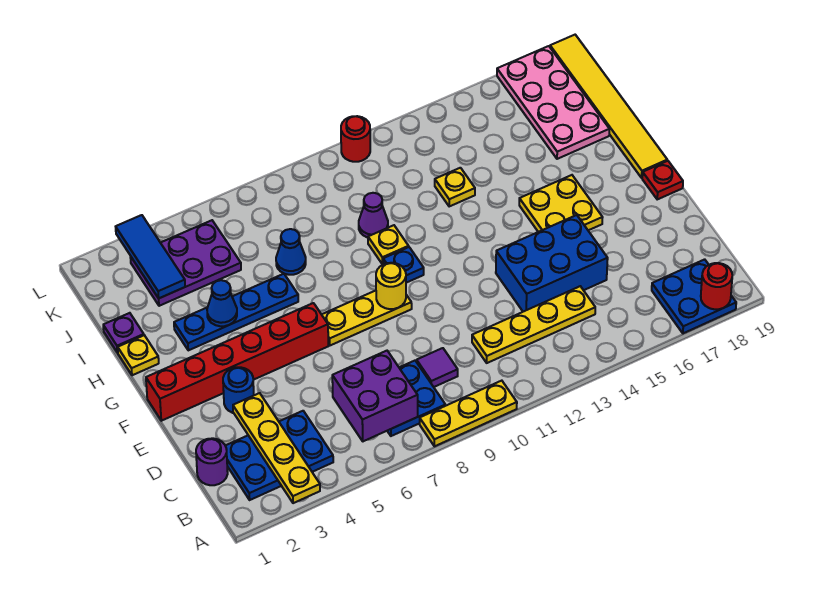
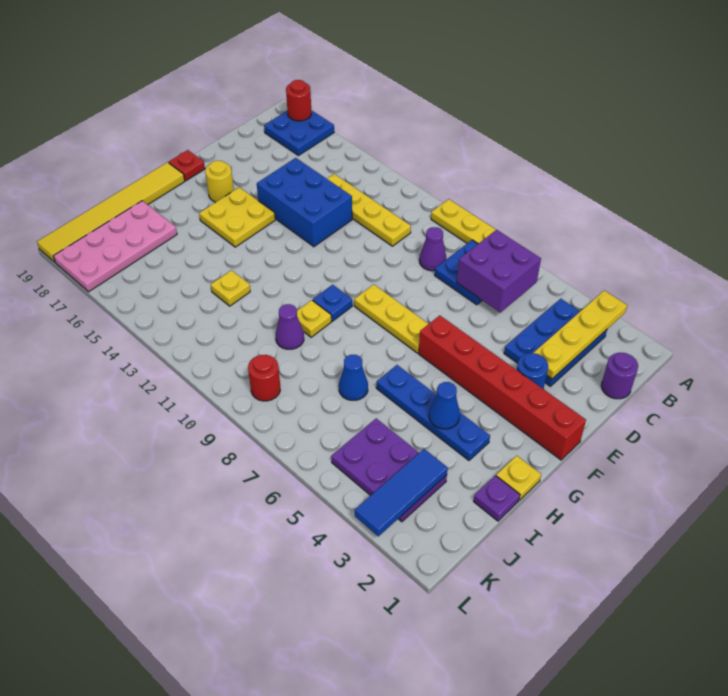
blue plate B2:C4 level 1 -> blue plate B3:D4 level 1
purple tile C9 level 1 -> purple cone C9 level 1
yellow round brick F9 level 2 -> yellow round brick F17 level 1
red round brick L11 level 1 -> red round brick K9 level 1

